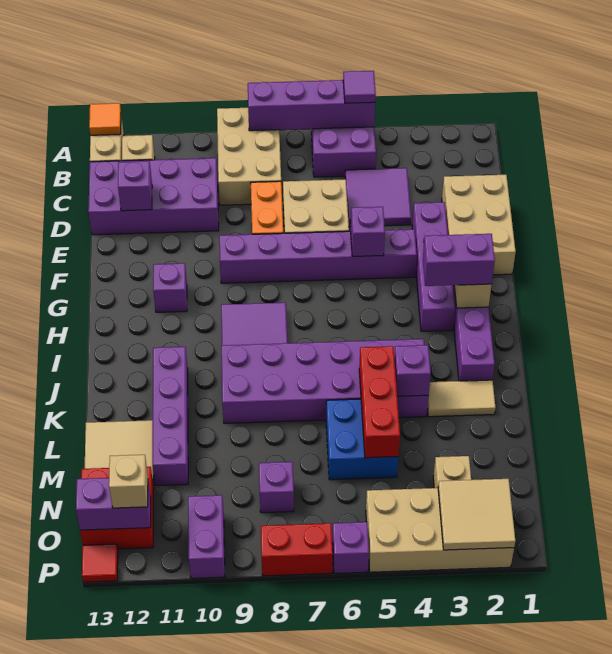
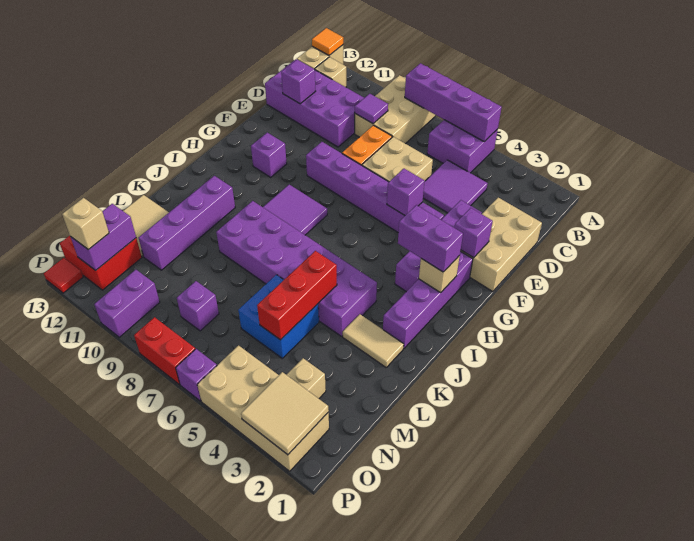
purple tile A5 level 3 -> purple tile C9 level 2
purple brick K4 level 2 -> purple brick F2 level 2
purple brick O12:O13 level 2 -> purple brick N12:O12 level 2

